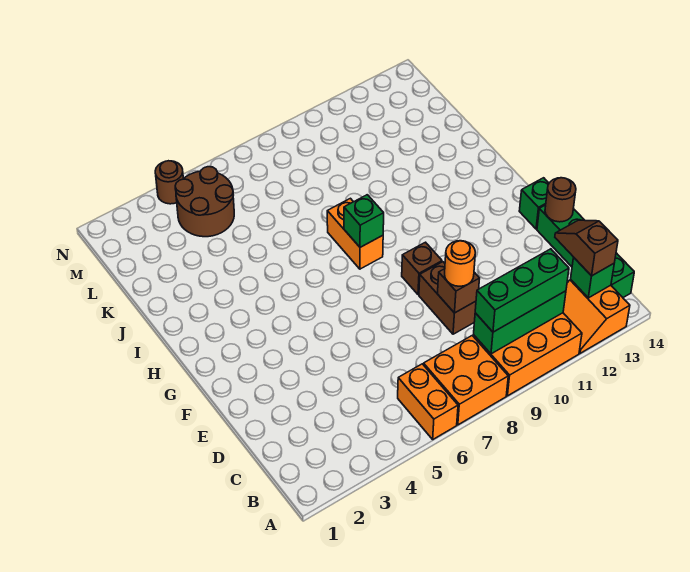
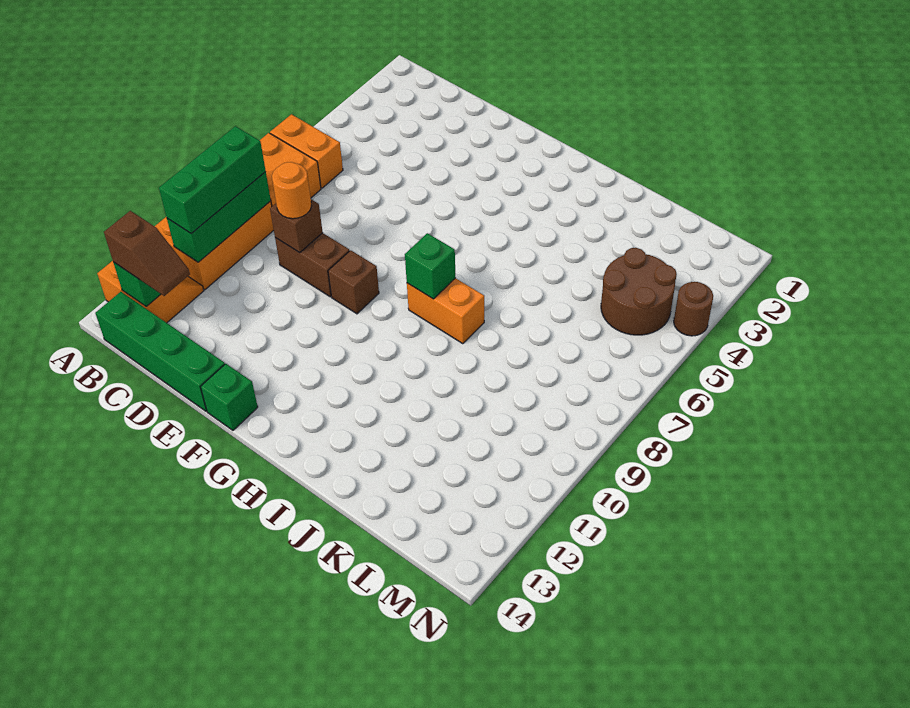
brown round brick E14 level 2 -> none

